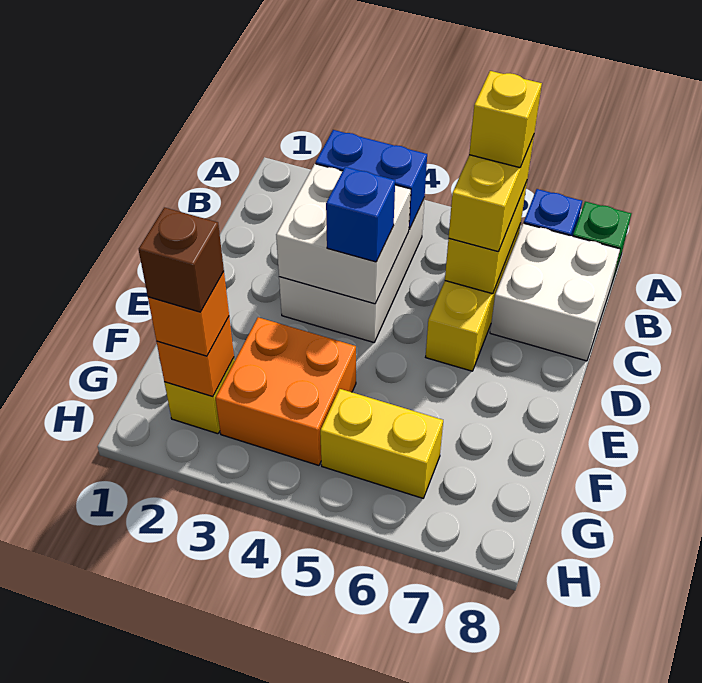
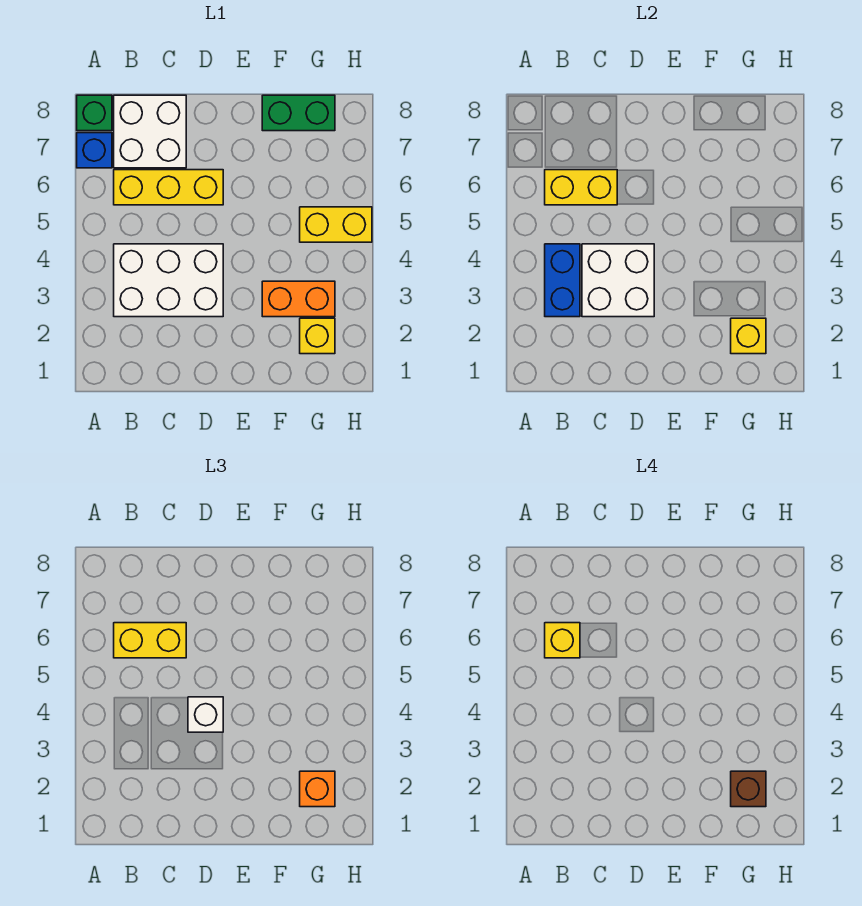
blue brick D4 level 3 -> white brick D4 level 3
orange brick F3:G4 level 1 -> orange brick F3:G3 level 1
none -> green brick F8:G8 level 1
orange brick G2 level 2 -> yellow brick G2 level 2
yellow brick G5:G6 level 1 -> yellow brick G5:H5 level 1

